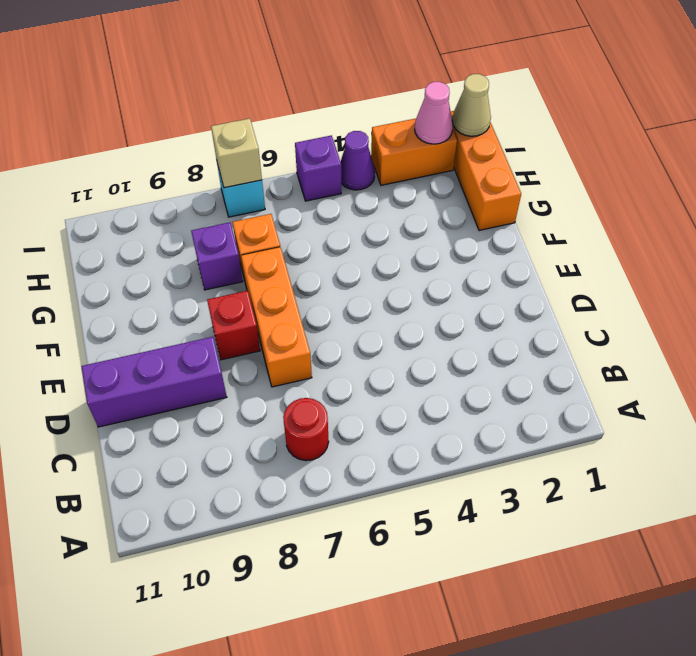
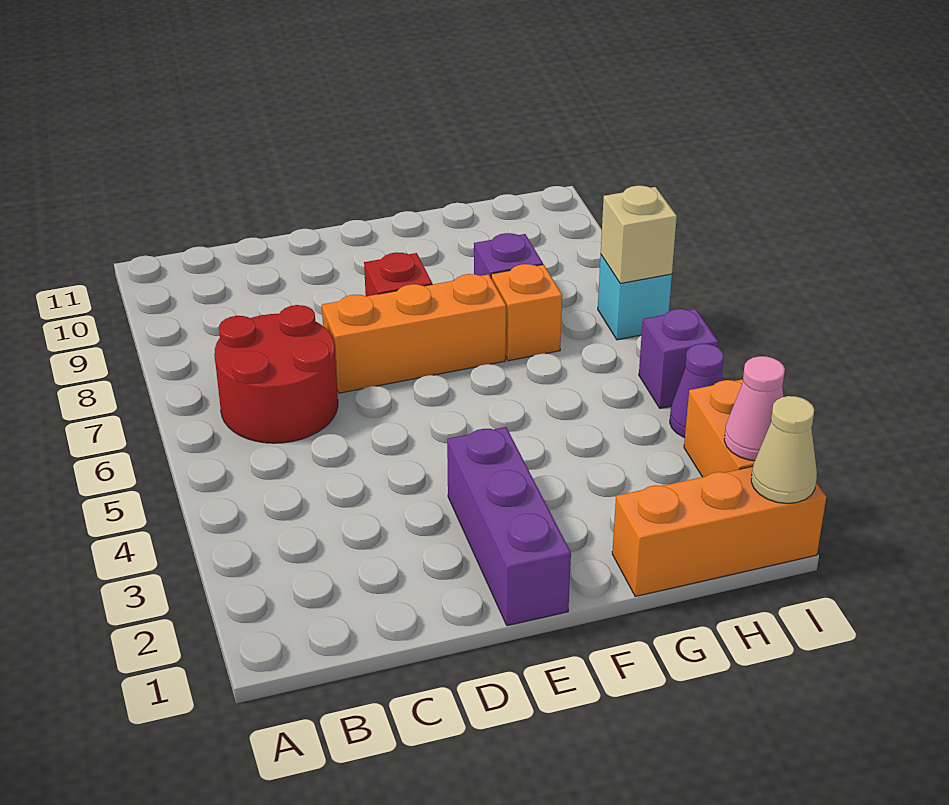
red round brick B7 level 1 -> red round brick B6:C7 level 1
purple brick D9:D11 level 1 -> purple brick E1:E3 level 1

